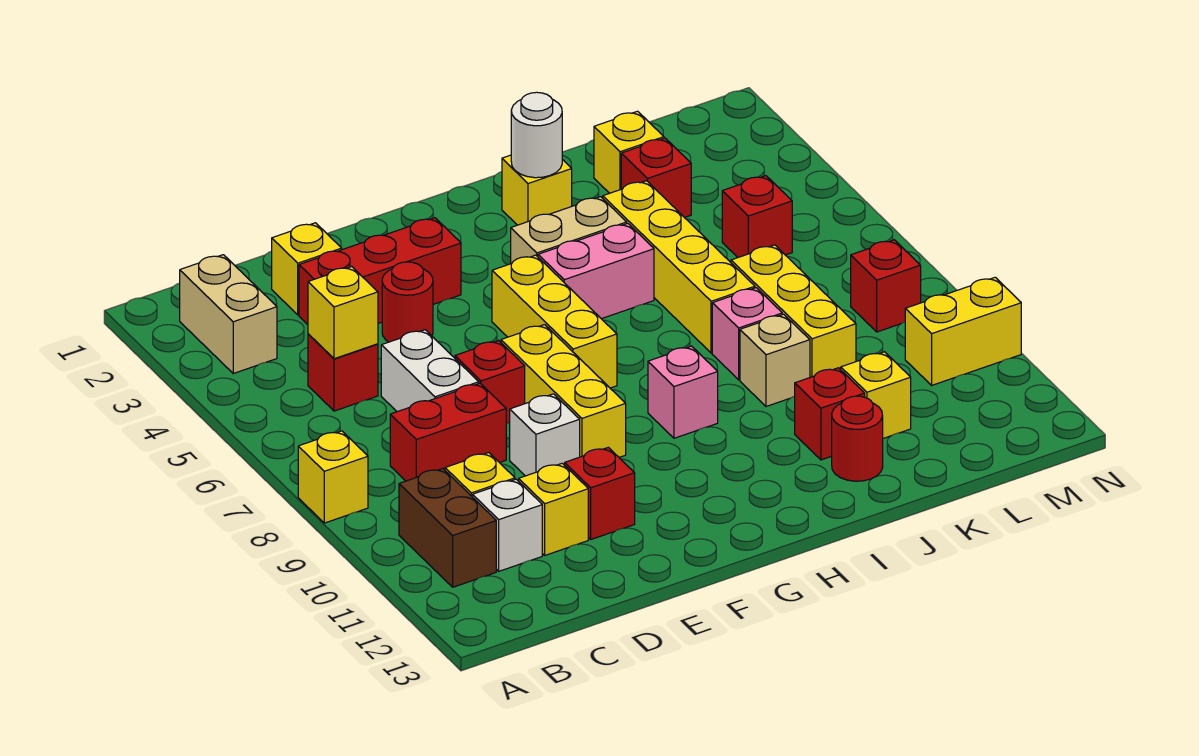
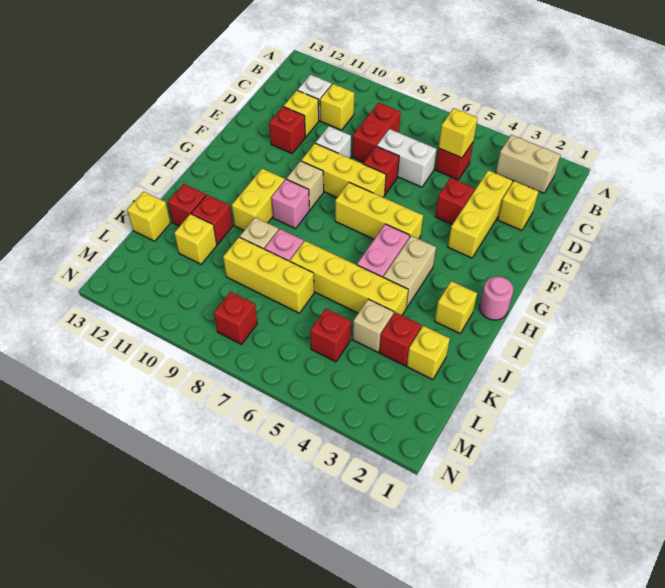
yellow brick A8 level 1 -> yellow brick K13 level 1
brown brick B10:B11 level 1 -> none
red brick D3:F3 level 1 -> yellow brick D3:F3 level 1
red round brick E4 level 1 -> red brick E4 level 1
none -> tan brick G9 level 1
none -> pink round brick H1 level 1
white round brick I2 level 2 -> none
red round brick J12 level 1 -> red brick J12 level 1
none -> tan brick K4 level 1
yellow brick M10:N10 level 1 -> yellow brick H10:I10 level 1

